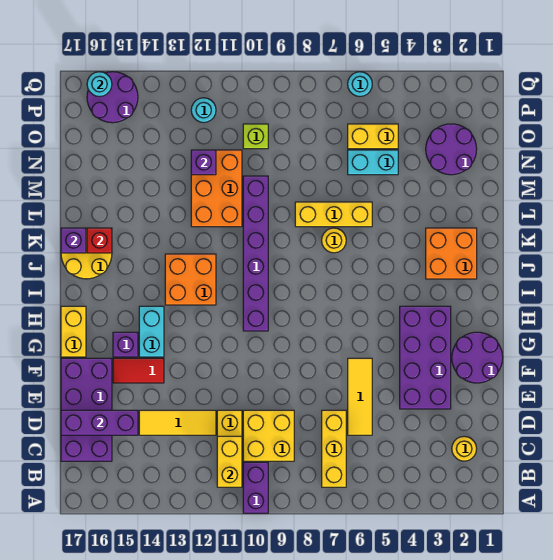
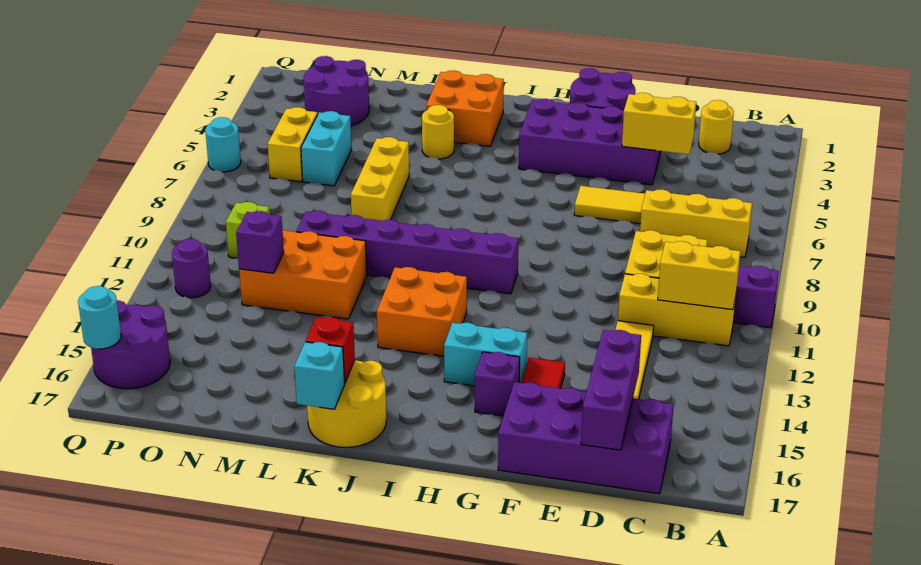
yellow brick G17:H17 level 1 -> yellow brick D4:E4 level 2
yellow round brick K7 level 1 -> yellow round brick K4 level 1
purple brick K17 level 2 -> cyan brick K17 level 2
cyan round brick P12 level 1 -> purple round brick P12 level 1

